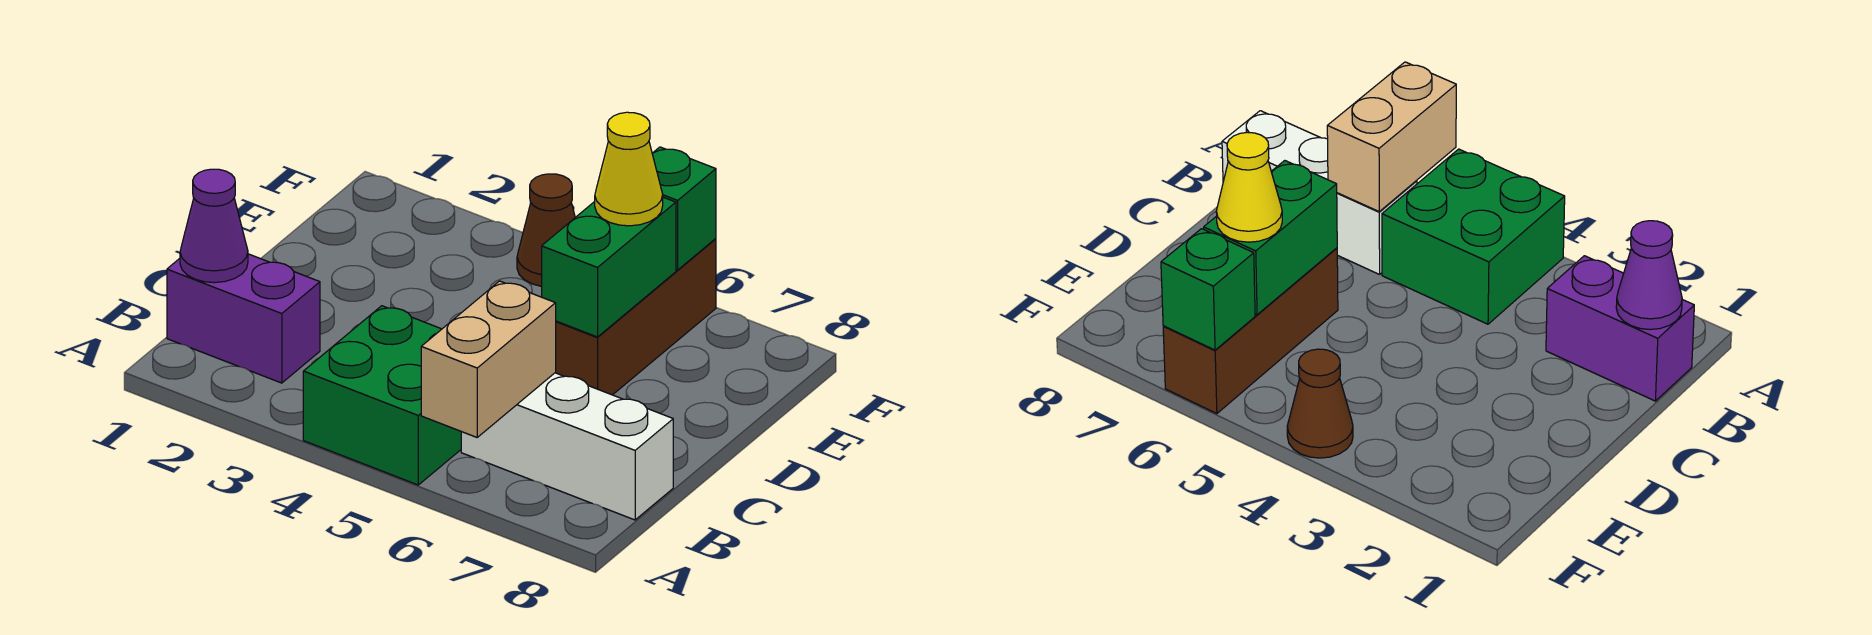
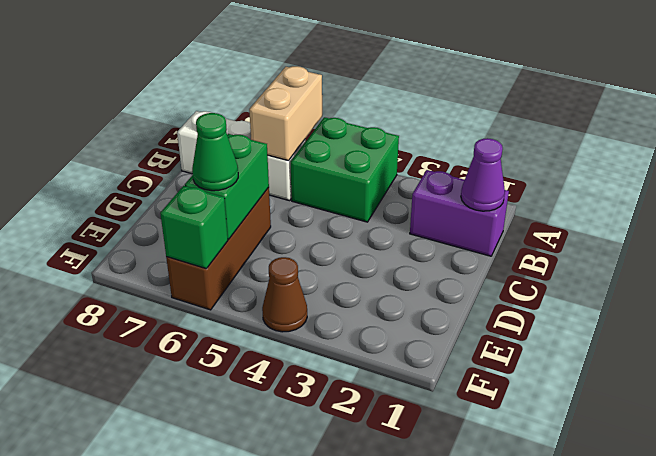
yellow cone E6 level 3 -> green cone E6 level 3

